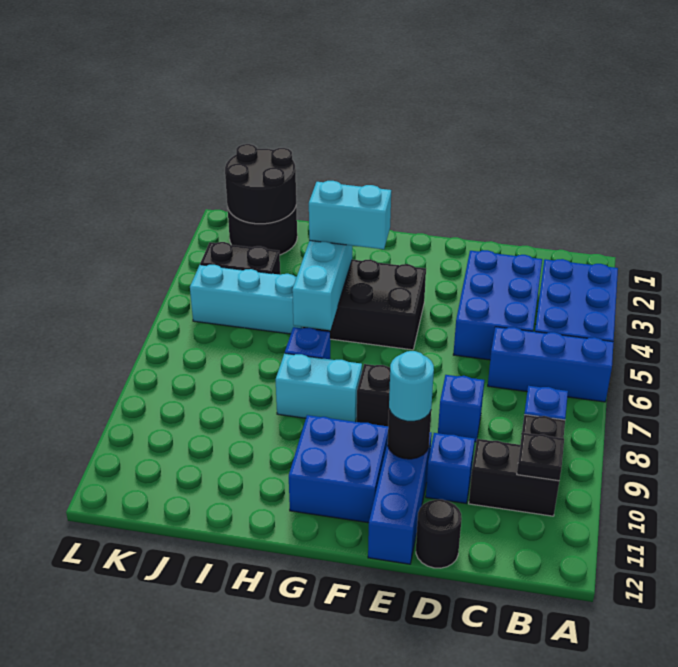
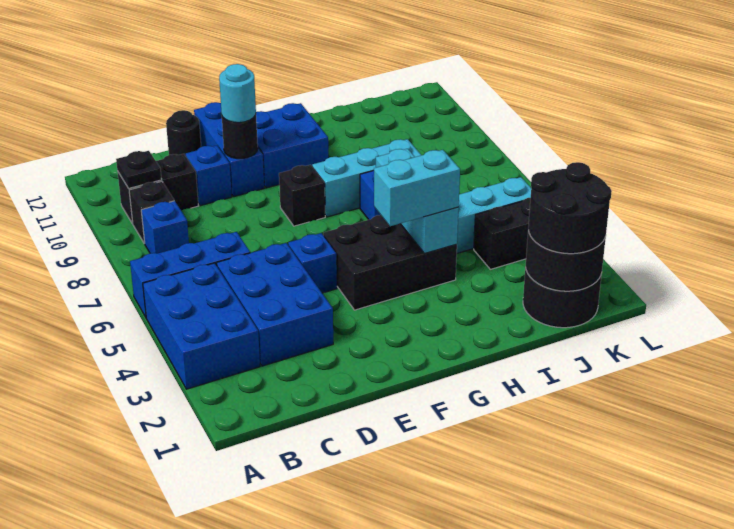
blue brick D8 level 1 -> blue brick E5 level 1
cyan brick G8:H8 level 1 -> cyan brick G8:I8 level 1
none -> black round brick J1:K2 level 3

